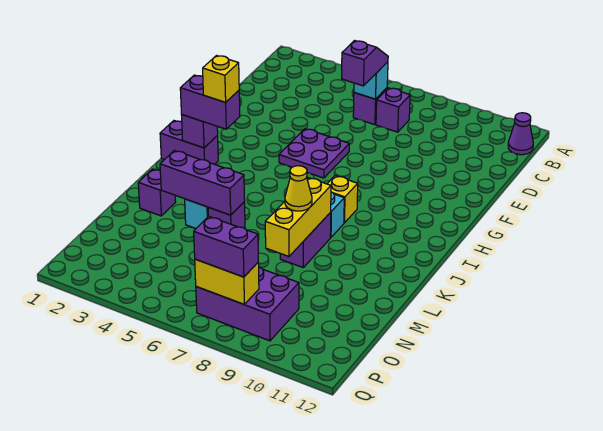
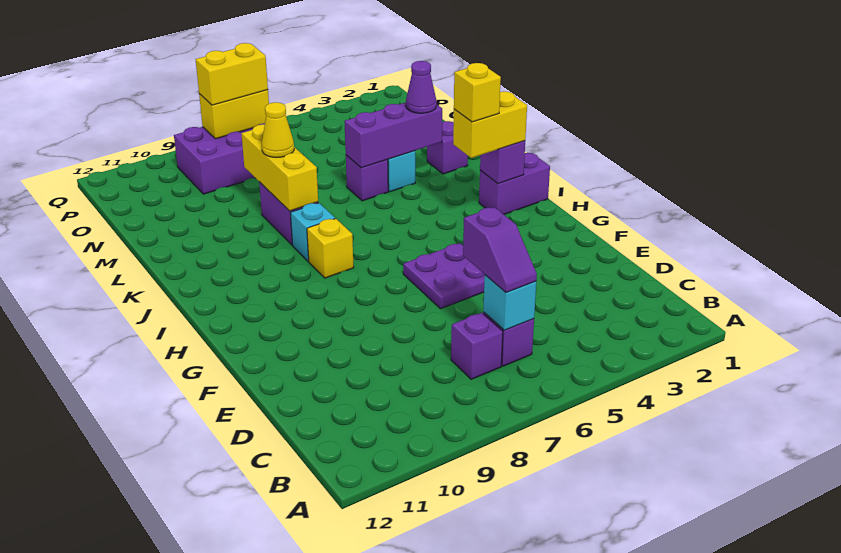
purple cone B12 level 1 -> purple cone L3 level 3
purple brick I2:I3 level 3 -> yellow brick I2:I3 level 3
purple brick P7:P8 level 3 -> yellow brick P7:P8 level 3

